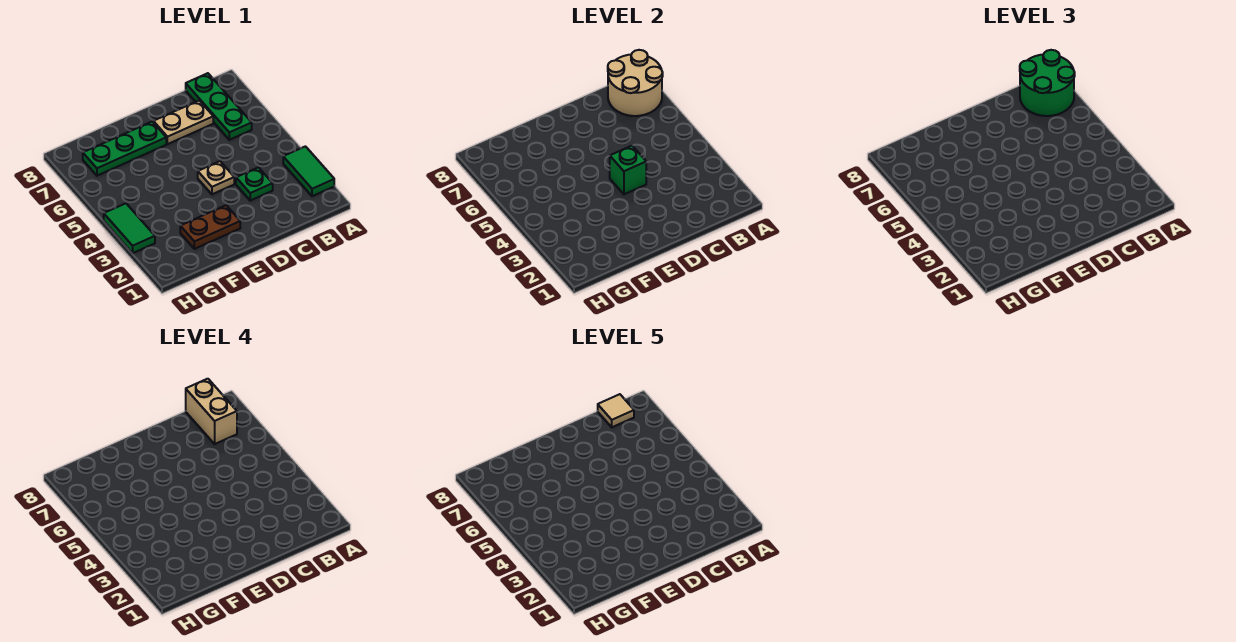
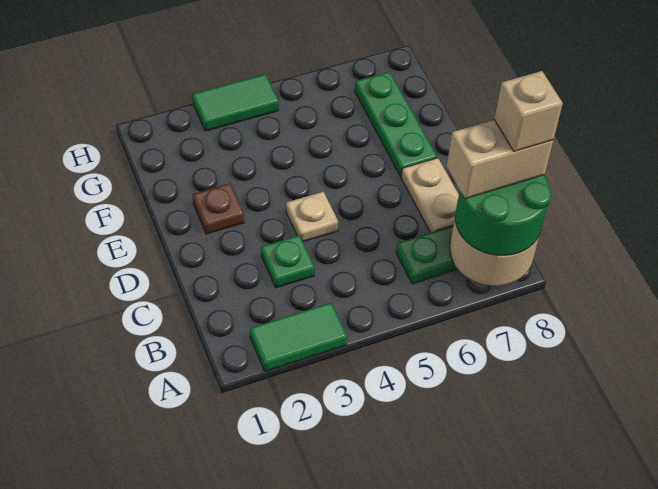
tan tile B8 level 5 -> tan brick B8 level 5
green brick D4 level 2 -> none
brown plate E2:F2 level 1 -> brown plate E2 level 1

